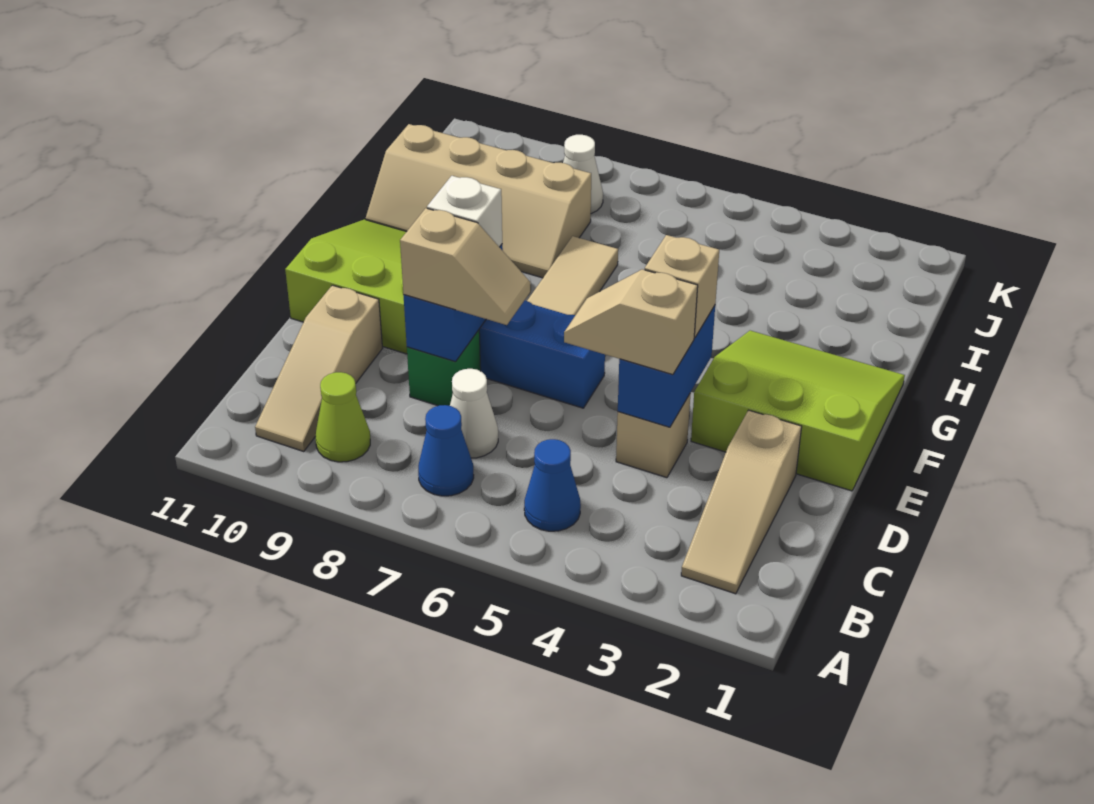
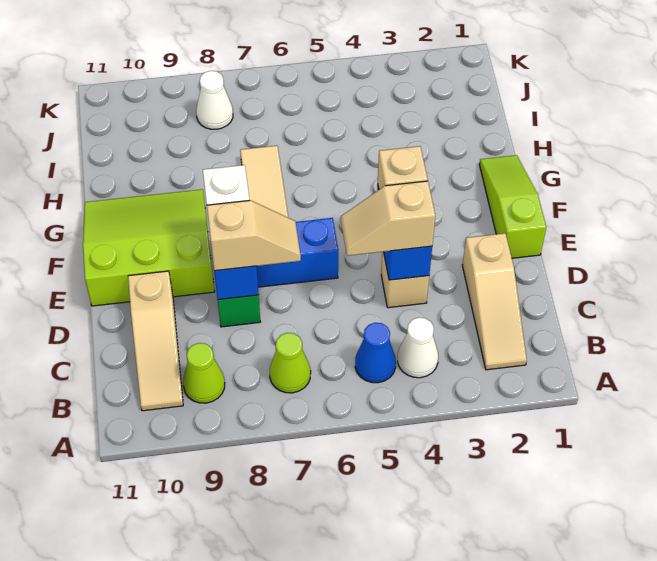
blue cone B7 level 1 -> lime cone B7 level 1
white cone C7 level 1 -> white cone B4 level 1
lime slope E1:G3 level 1 top E -> lime slope E1:G1 level 1 top E
tan slope H8:I11 level 1 top I -> none

